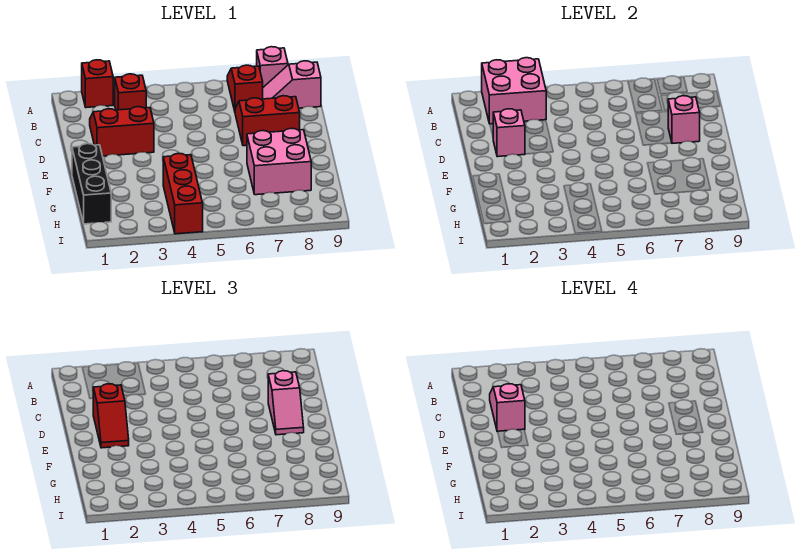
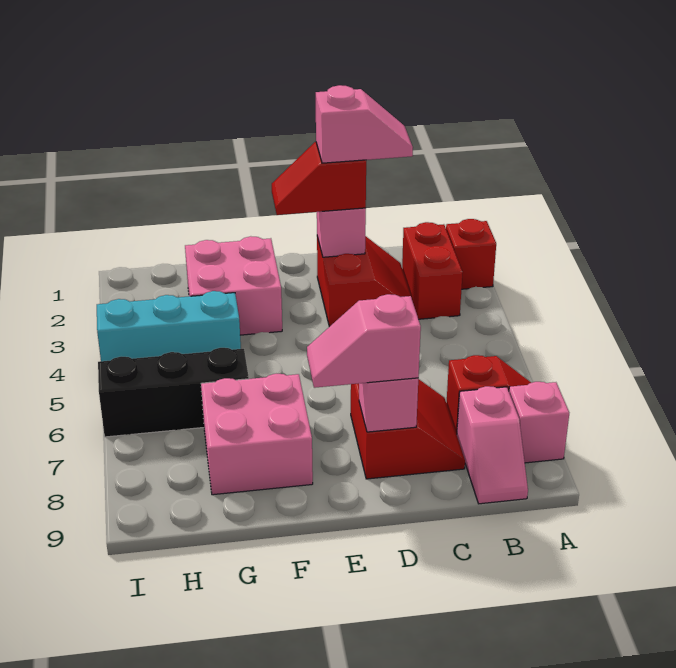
pink brick A2:B3 level 2 -> pink brick F2:G3 level 1
red brick B3 level 1 -> red brick B2:B3 level 1
pink slope B8:B9 level 1 top 9 -> pink slope B8:B9 level 1 top 8
black brick F1:H1 level 1 -> black brick G6:I6 level 1
red brick G4:I4 level 1 -> cyan brick G4:I4 level 1

